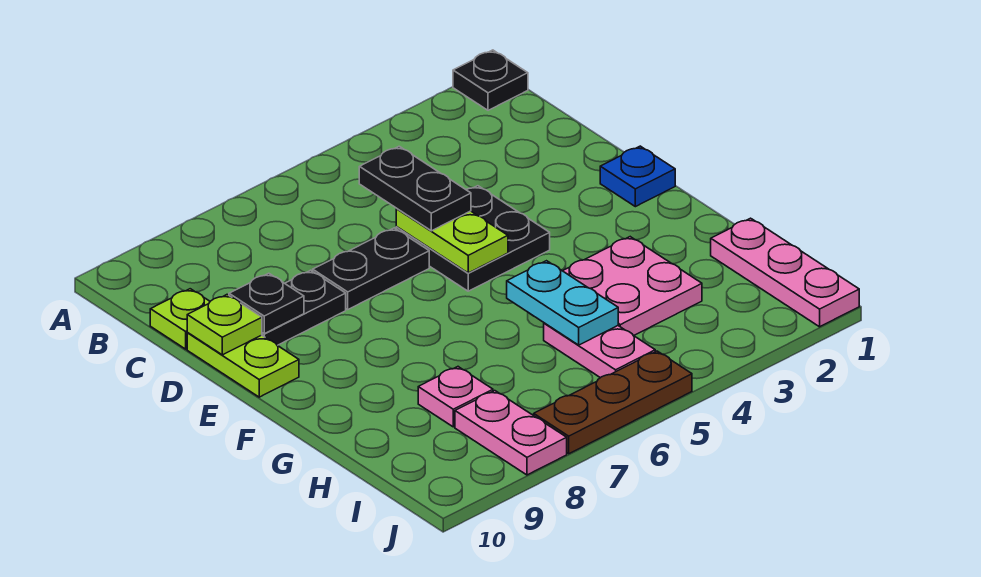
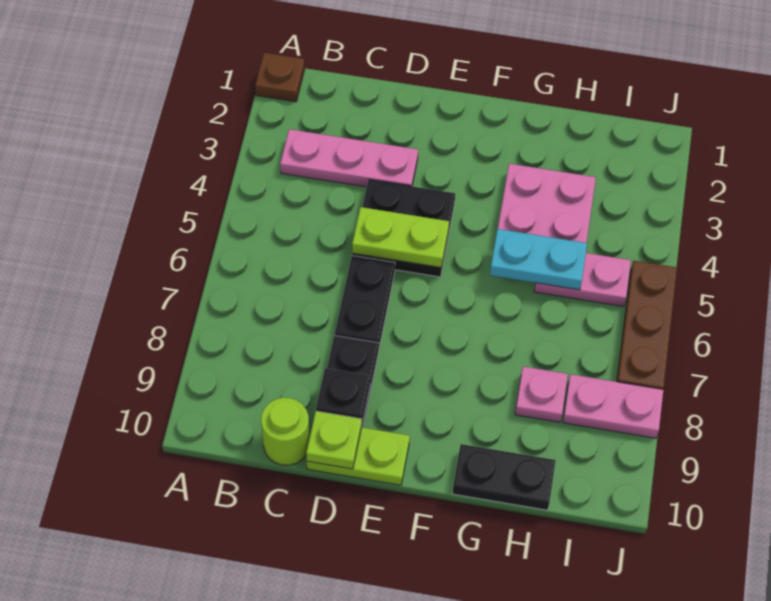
black plate A1 level 1 -> brown plate A1 level 1
black plate C5:D5 level 3 -> black plate G10:H10 level 1
lime plate C10 level 1 -> lime round brick C10 level 1
blue plate E1 level 1 -> none
pink plate H1:J1 level 1 -> pink plate B3:D3 level 1

